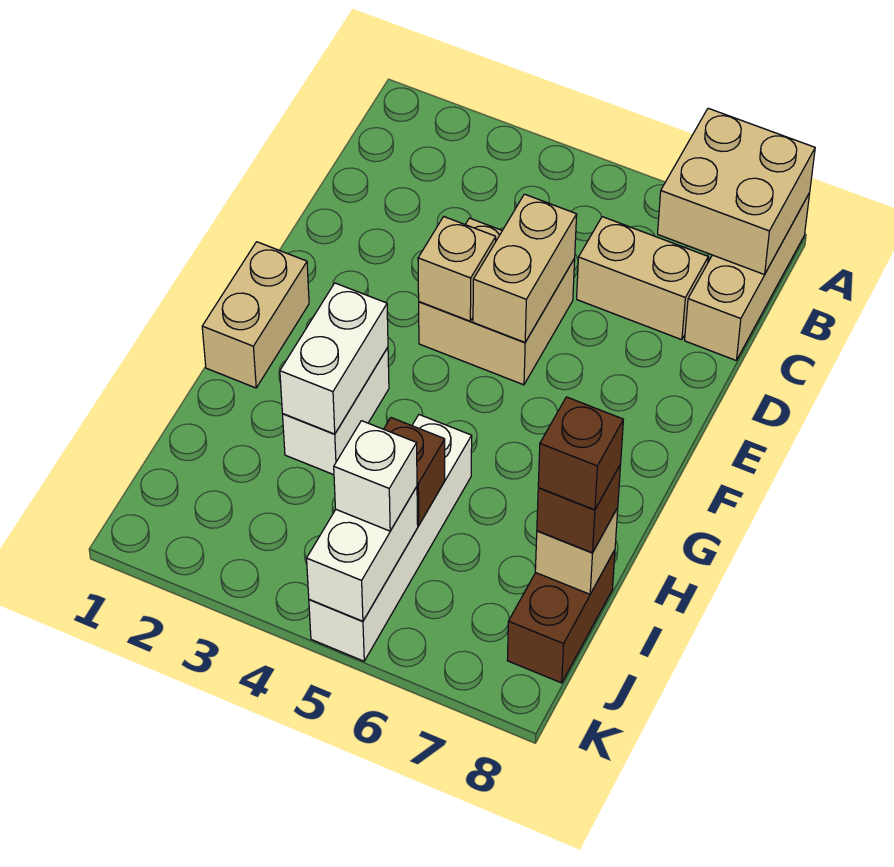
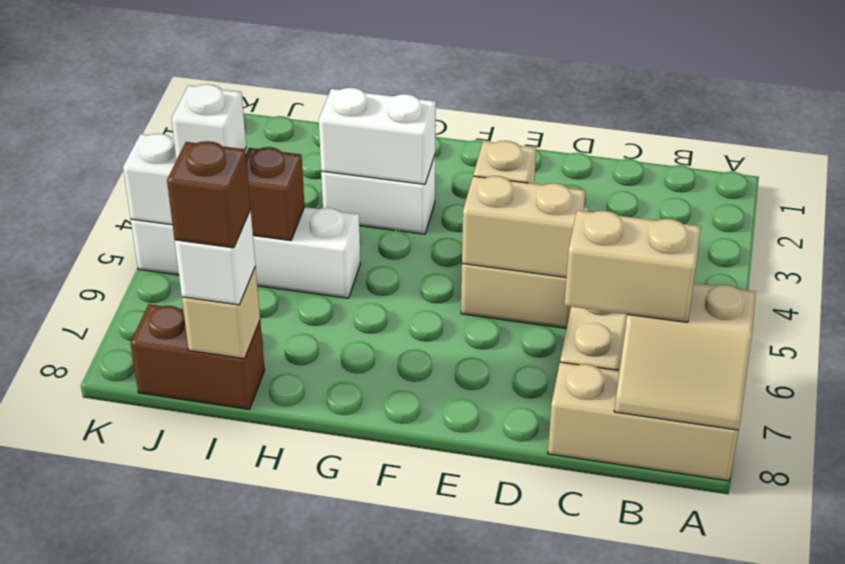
tan brick A7:B8 level 2 -> tan slope A7:B8 level 2 top 7
tan brick F1:G1 level 1 -> tan brick B7:C7 level 3
brown brick I8 level 3 -> white brick I8 level 3

